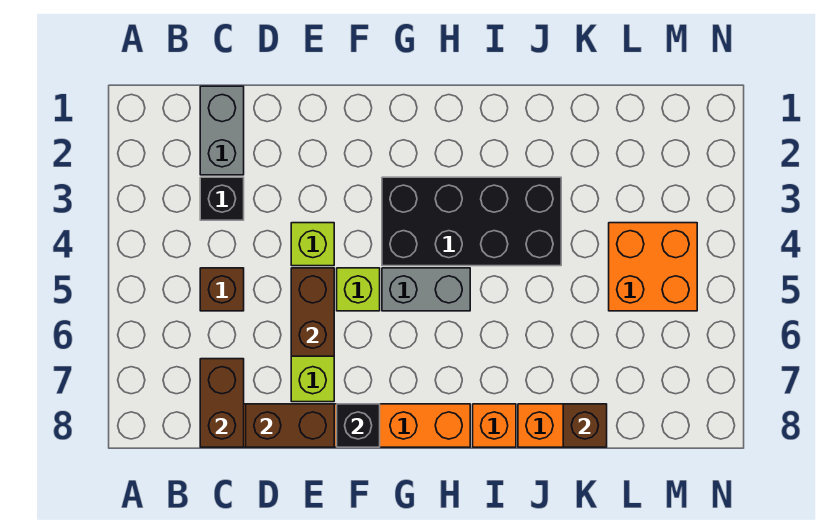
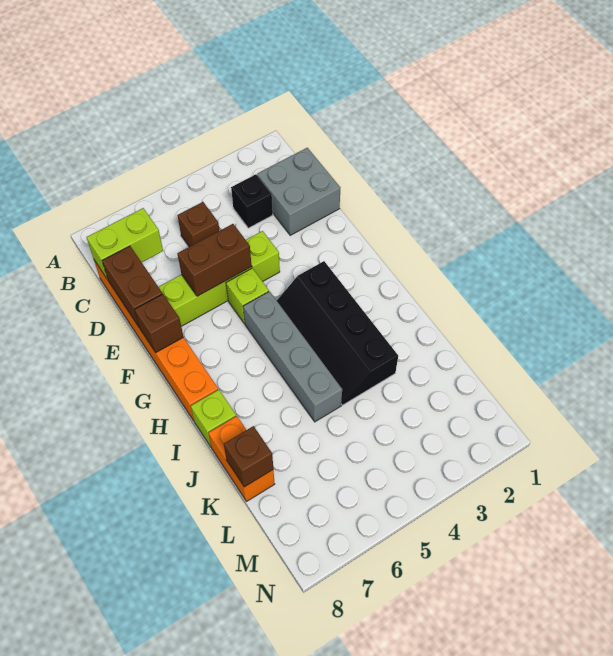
grey brick C1:C2 level 1 -> grey brick C1:D2 level 1
brown brick C7:C8 level 2 -> lime brick C7:C8 level 2
black brick F8 level 2 -> brown brick F8 level 2
black brick G3:J4 level 1 -> black slope G3:J4 level 1 top 3
grey brick G5:H5 level 1 -> grey brick G5:J5 level 1
orange brick I8 level 1 -> lime brick I8 level 1
orange brick L4:M5 level 1 -> none

